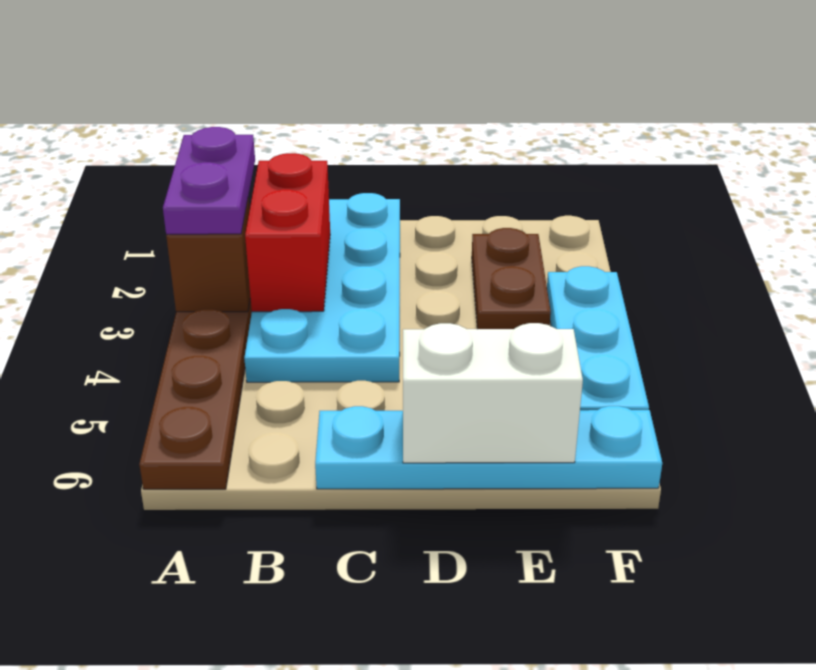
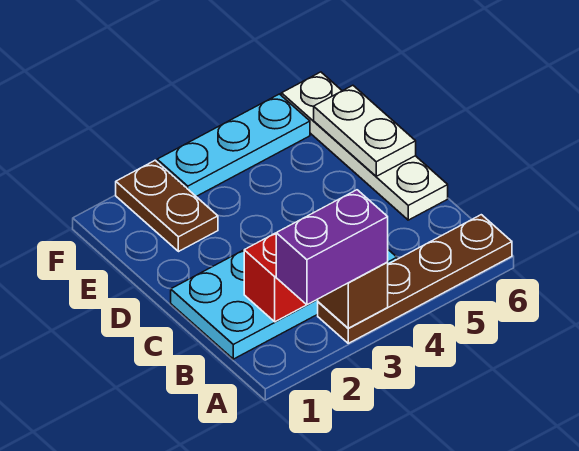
purple plate A2:A3 level 3 -> purple brick A2:A3 level 3
cyan plate C6:F6 level 1 -> white plate C6:F6 level 1
white brick D6:E6 level 2 -> white plate D6:E6 level 2
brown plate E2:E3 level 1 -> brown plate E2:F2 level 1

